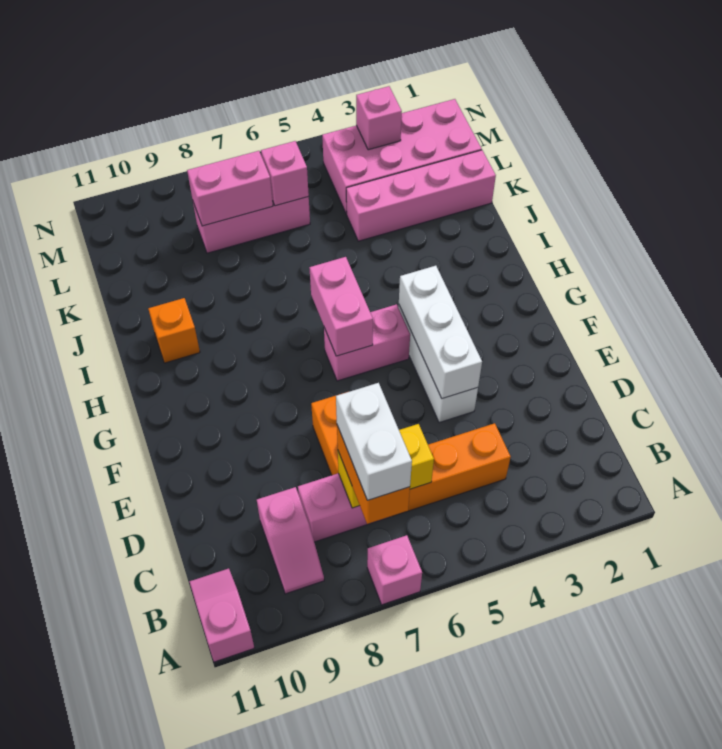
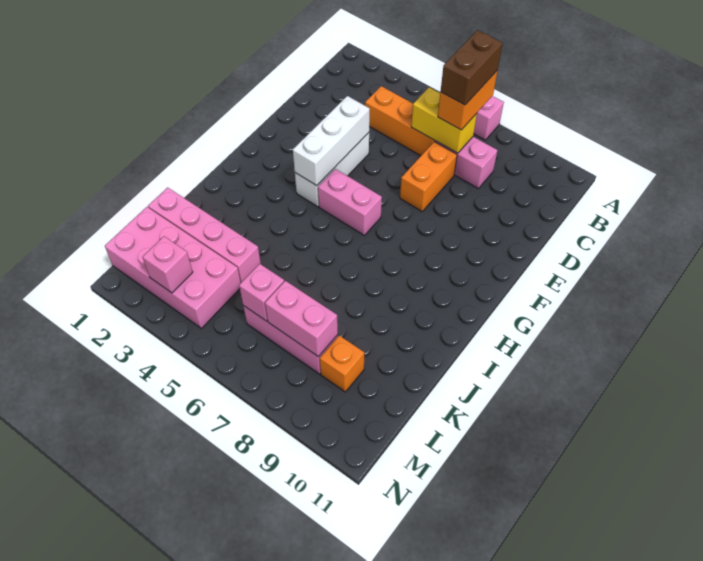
pink slope A11:B11 level 1 top A -> none
white brick B7:C7 level 4 -> brown brick B7:C7 level 4
pink slope B9:C9 level 1 top C -> none
pink brick G6:H6 level 2 -> none
orange brick I10 level 1 -> orange brick L9 level 1

